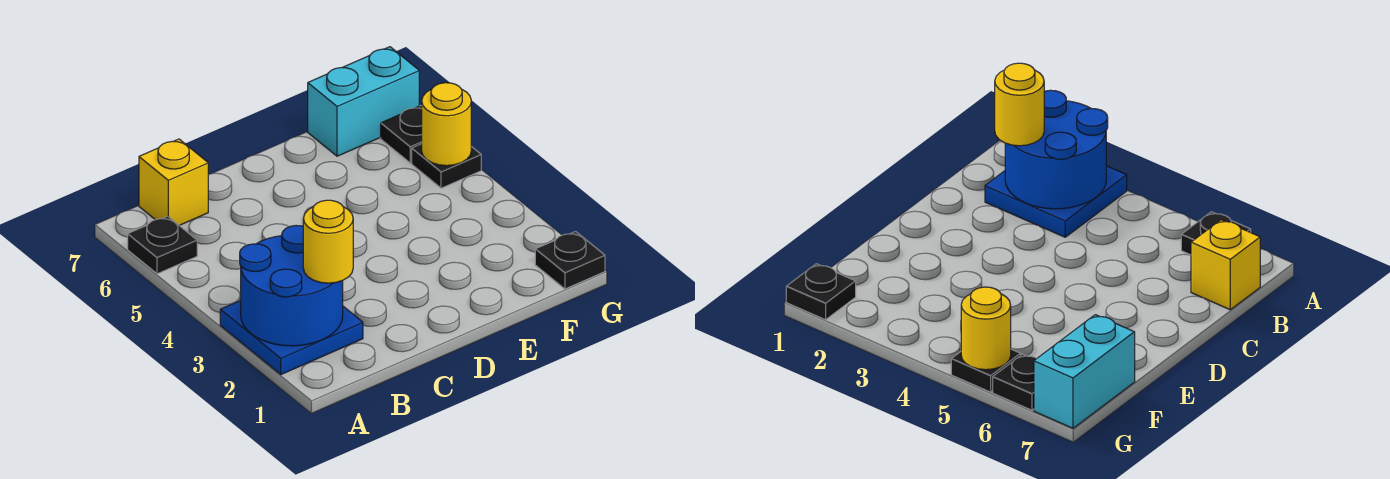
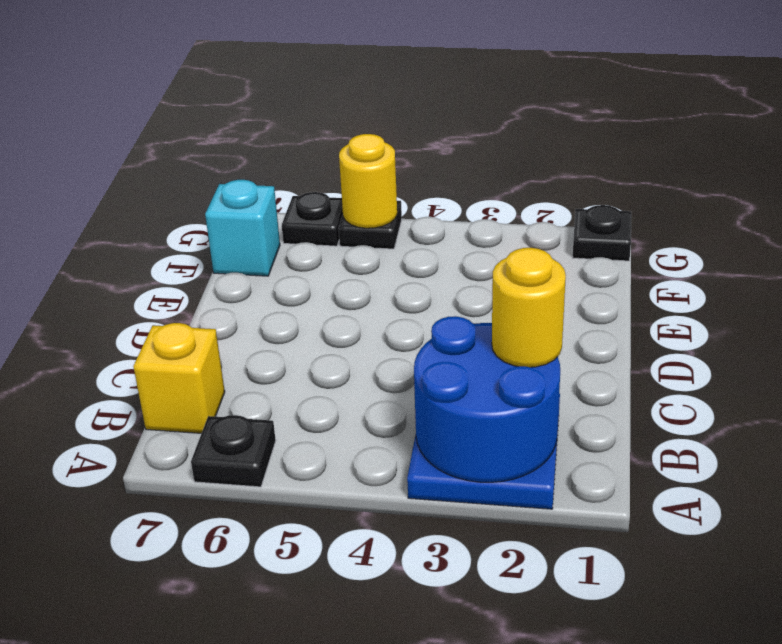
cyan brick F7:G7 level 1 -> cyan brick F7 level 1

